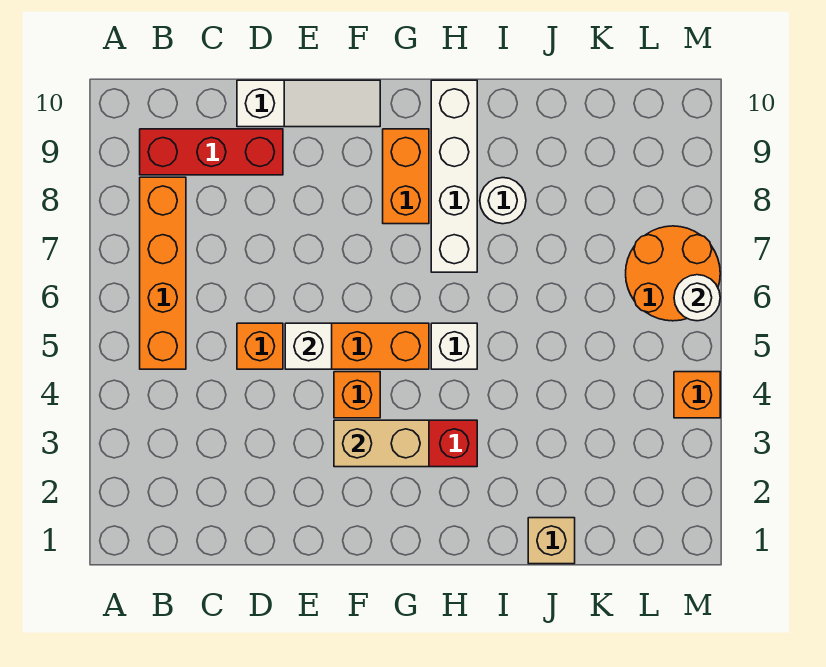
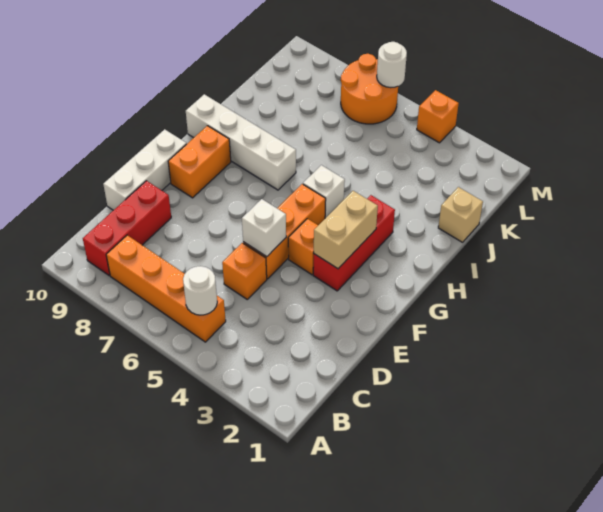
white slope D10:F10 level 1 top D -> white brick D10:F10 level 1
orange brick G8:G9 level 1 -> orange brick F9:G9 level 1
white round brick I8 level 1 -> white round brick B5 level 2

